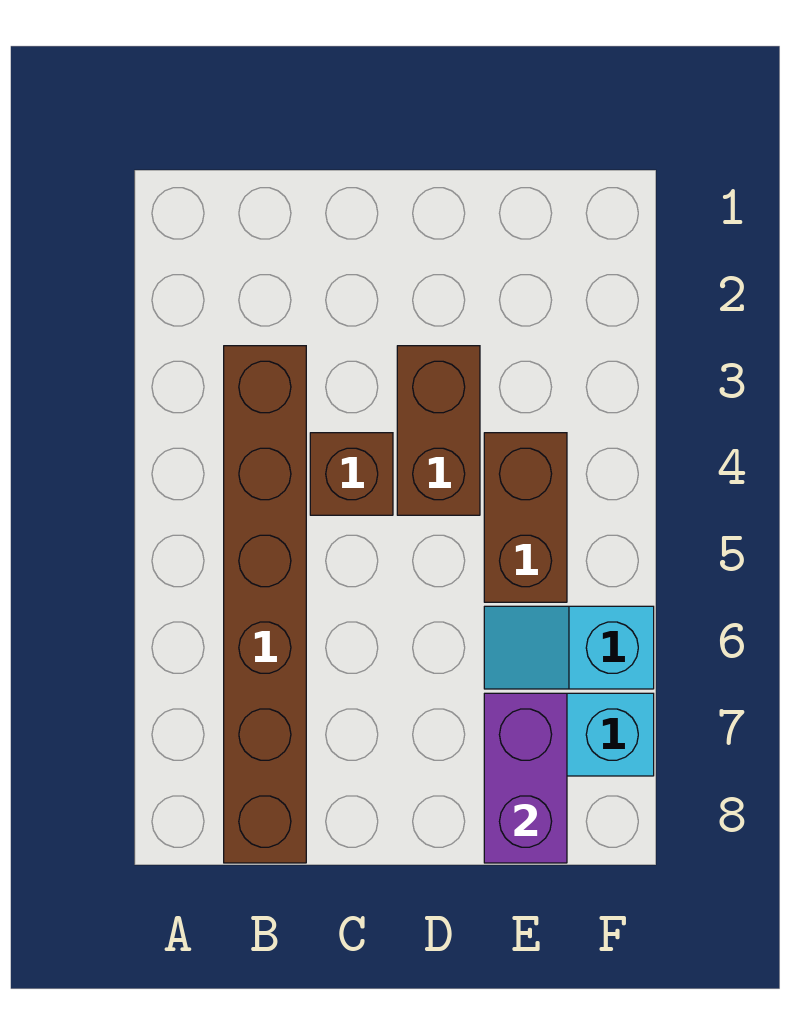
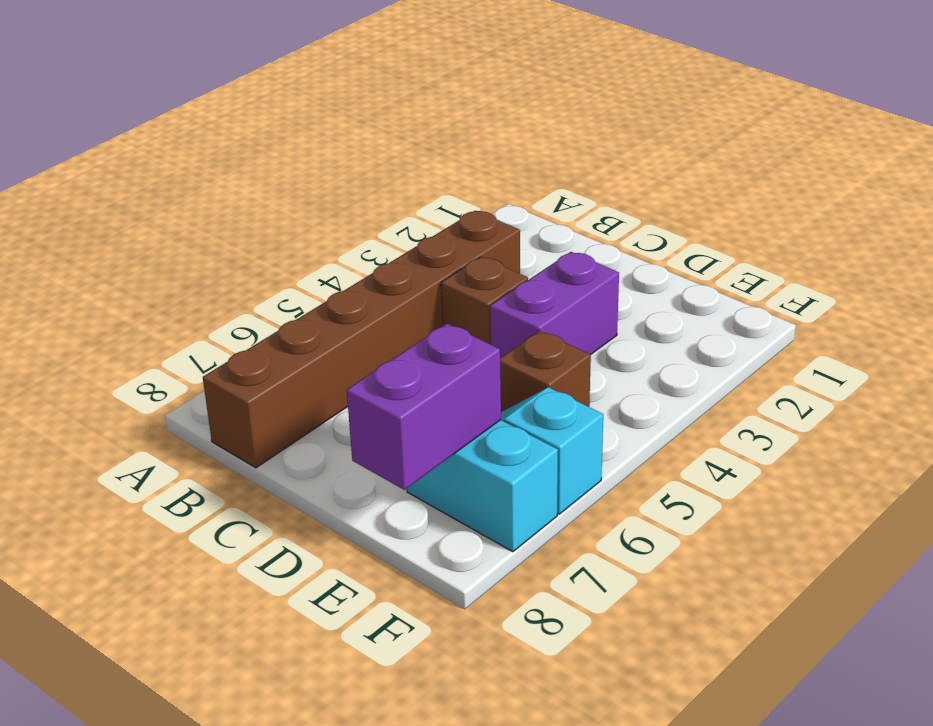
brown brick D3:D4 level 1 -> purple brick D3:D4 level 1
brown brick E4:E5 level 1 -> brown brick E5 level 1

